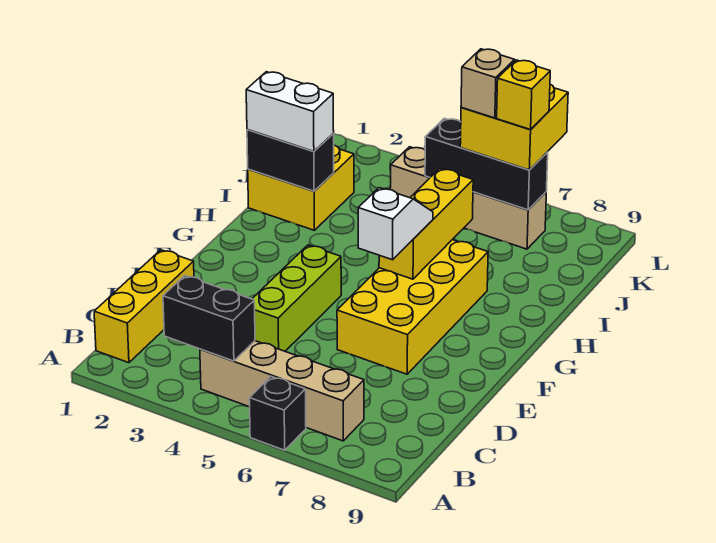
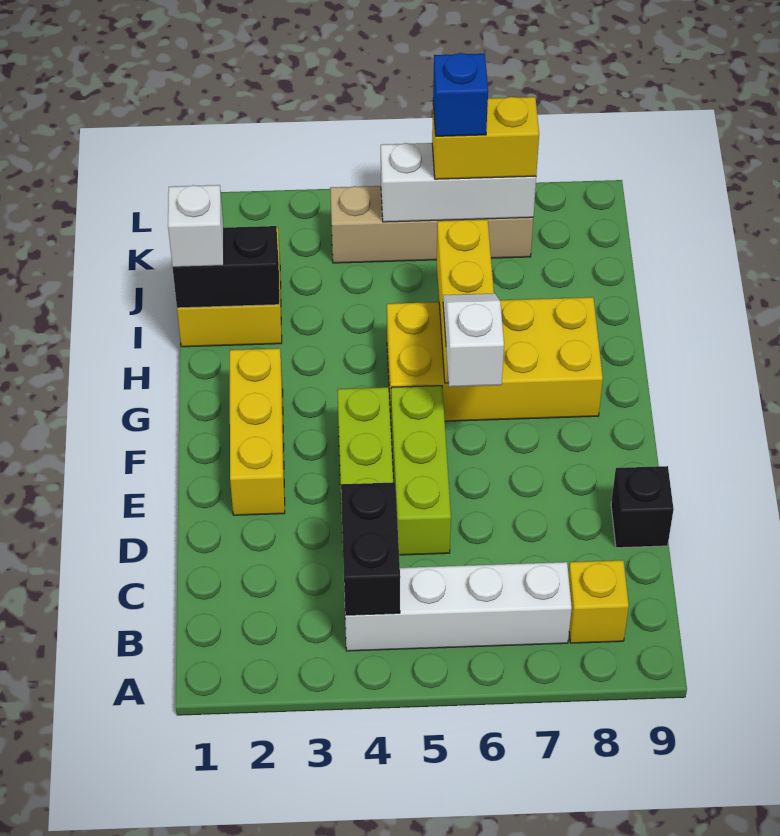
black brick A6 level 1 -> black brick D9 level 1
yellow brick B1:D1 level 1 -> yellow brick E2:G2 level 1
black brick B3:B4 level 2 -> black brick B4:C4 level 2
tan brick B4:B7 level 1 -> white brick B4:B7 level 1
none -> lime brick D5:F5 level 1
yellow brick E6:H7 level 1 -> yellow brick G5:H8 level 1
white brick I1:I2 level 3 -> white brick I1 level 3
black brick K5:K7 level 2 -> white brick K5:K7 level 2
yellow brick K6:L7 level 3 -> yellow brick K6:K7 level 3
tan brick K6 level 4 -> blue brick K6 level 4
yellow brick K7 level 4 -> yellow brick B8 level 1

